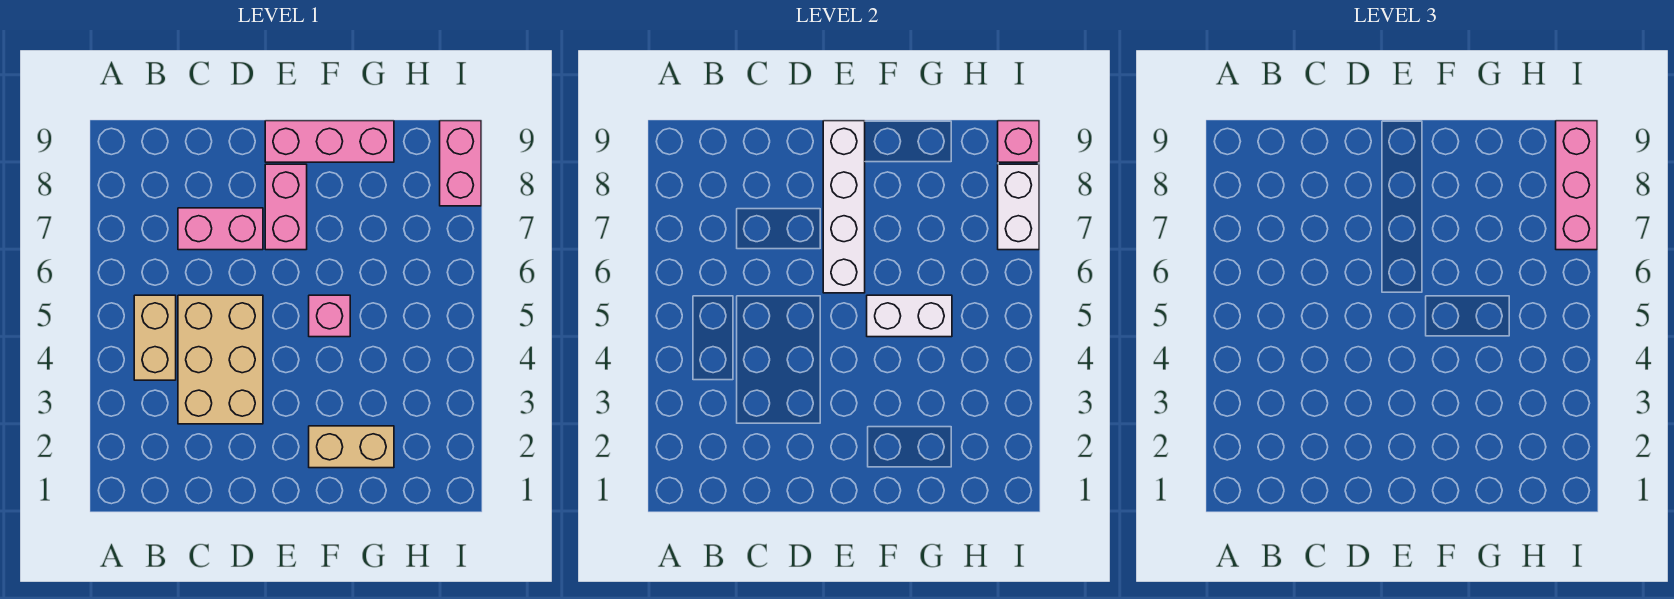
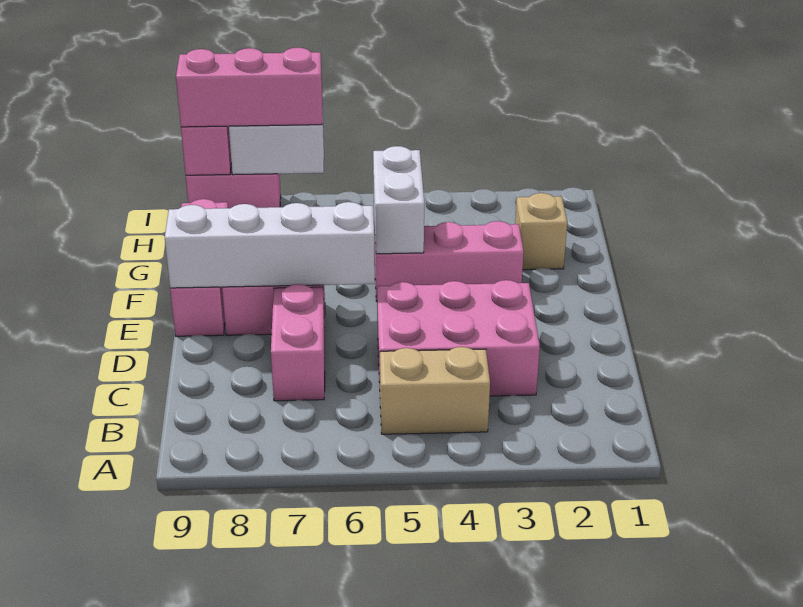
tan brick C3:D5 level 1 -> pink brick C3:D5 level 1
tan brick F2:G2 level 1 -> tan brick G2 level 1
pink brick F5 level 1 -> pink brick F3:F5 level 1

